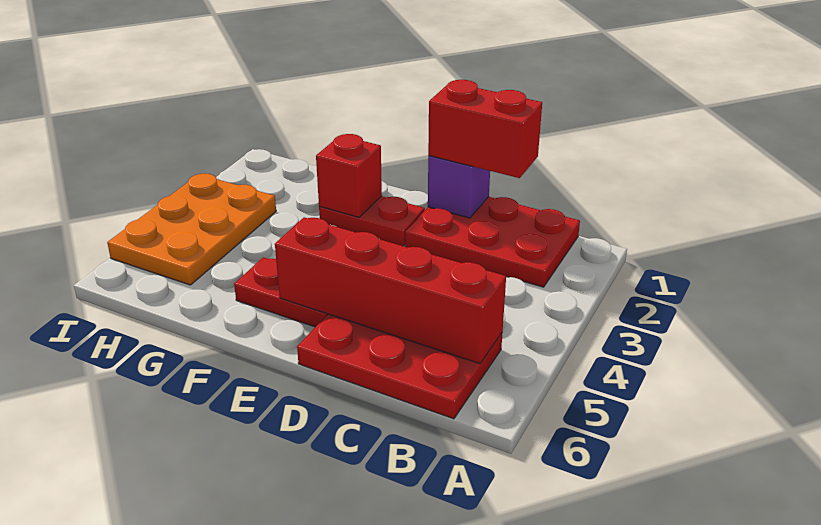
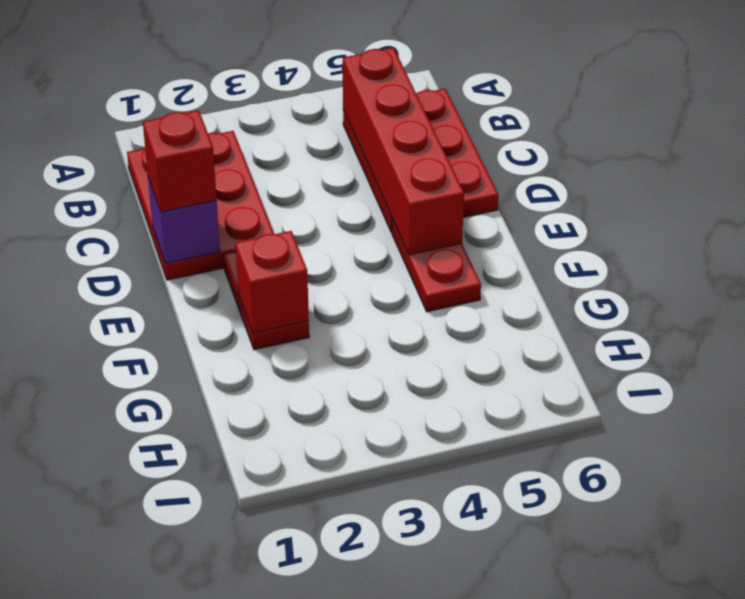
red brick C1:D1 level 3 -> red brick D1 level 3
orange plate H3:I5 level 1 -> none

